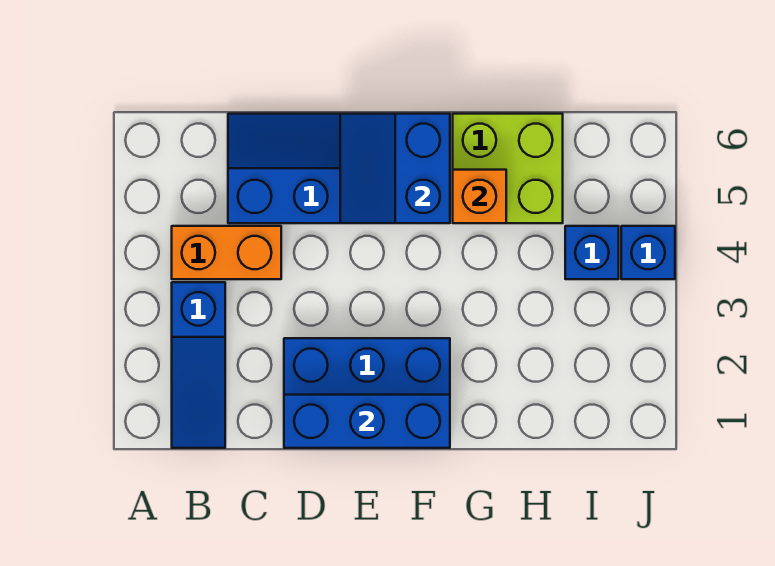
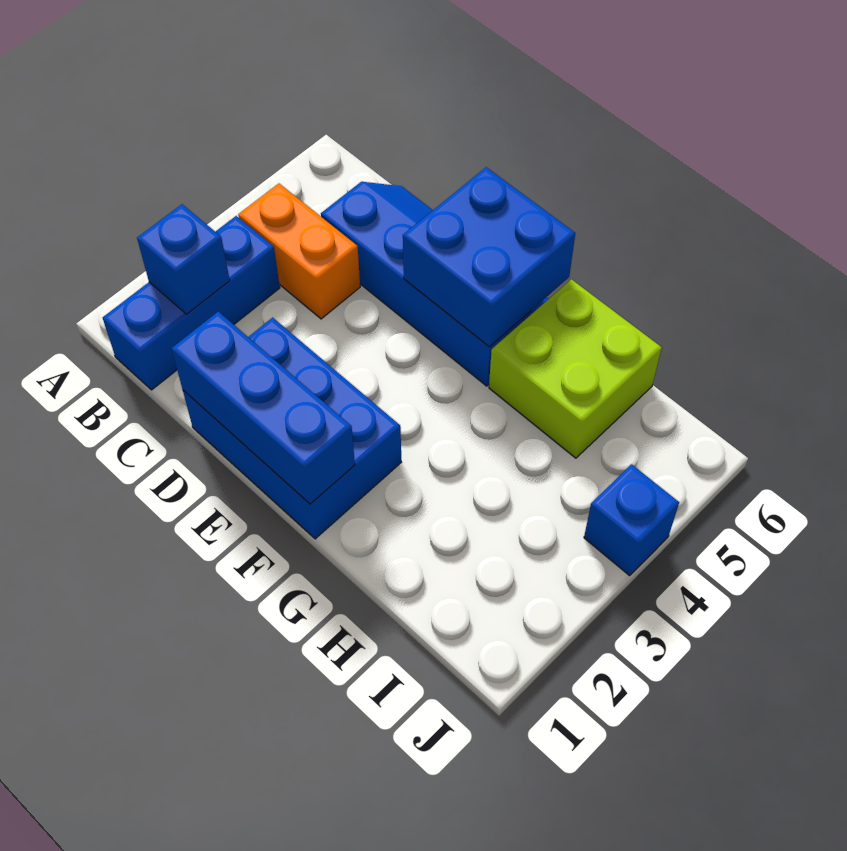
blue slope B1:B3 level 1 top 3 -> blue brick B1:B3 level 1
blue slope E5:F6 level 2 top F -> blue brick E5:F6 level 2
orange brick G5 level 2 -> none
blue brick I4 level 1 -> blue brick B2 level 2

